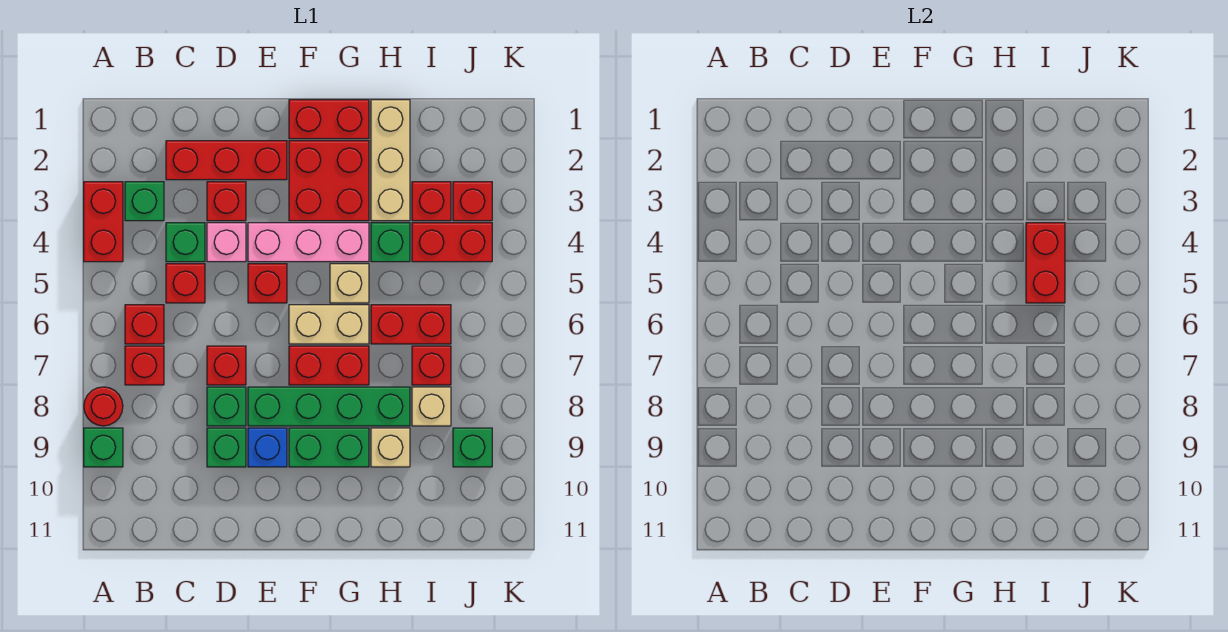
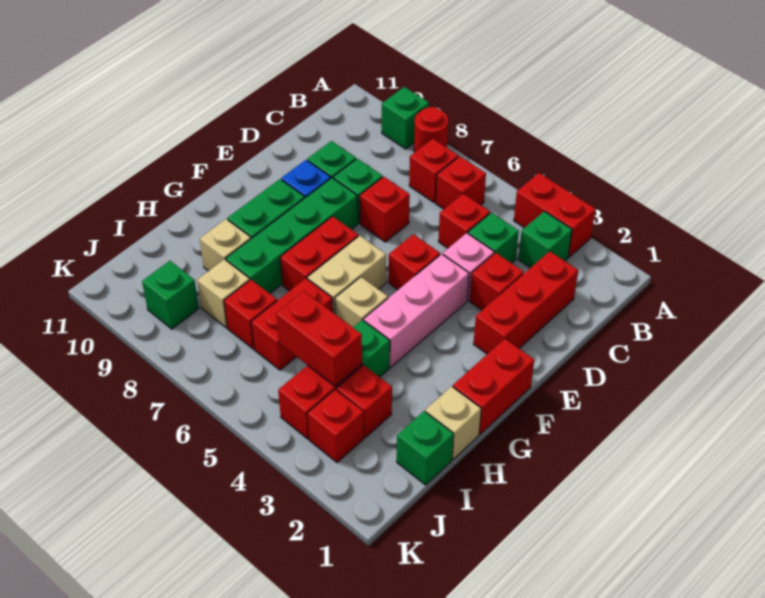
red brick F2:G3 level 1 -> none
tan brick H1:H3 level 1 -> tan brick H1 level 1
none -> green brick I1 level 1

